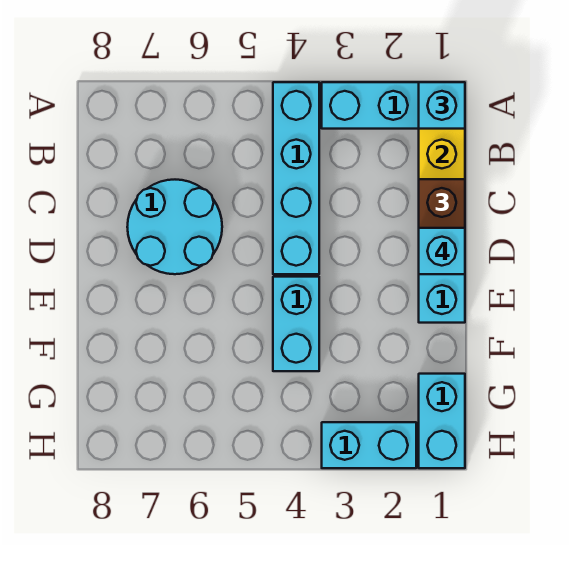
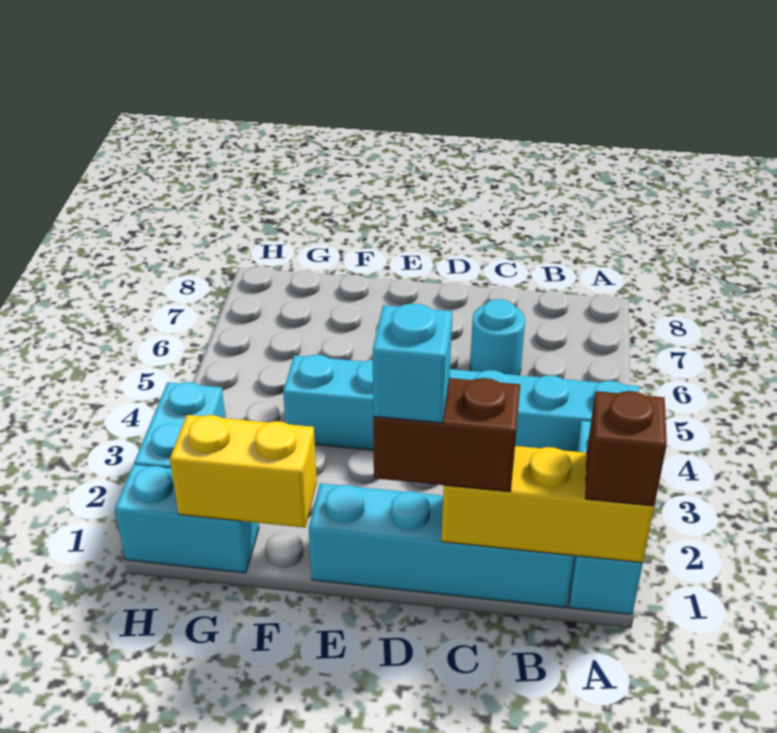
cyan brick A1 level 3 -> brown brick A1 level 3
cyan round brick C6:D7 level 1 -> cyan round brick C6 level 1
none -> yellow brick F1:G1 level 2

